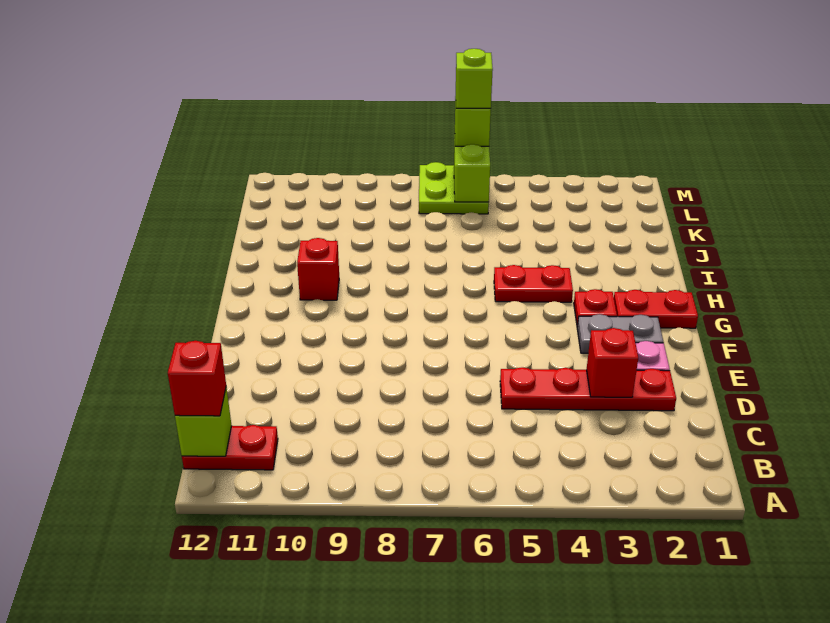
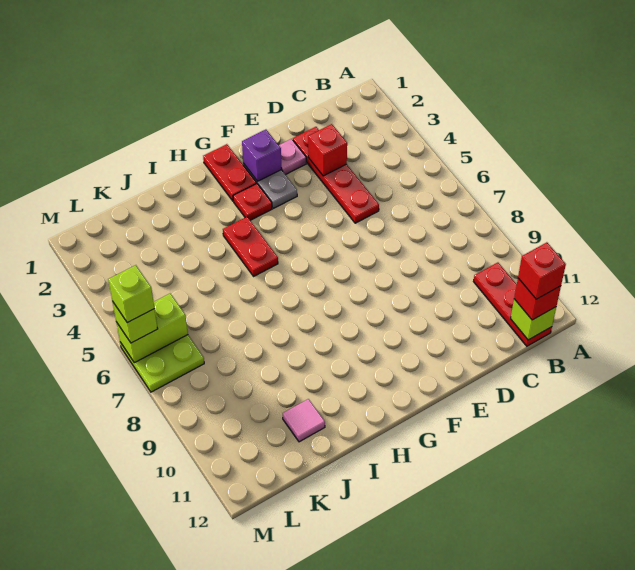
red plate B11:B12 level 1 -> red plate B10:B12 level 1
none -> purple brick F2 level 2
red brick H10 level 1 -> red brick B12 level 4
none -> pink tile J11 level 1

